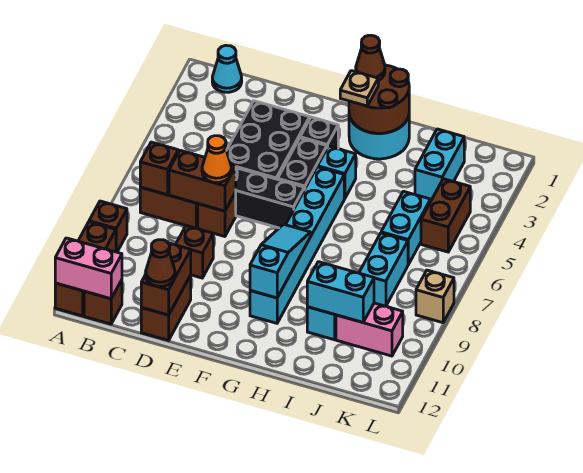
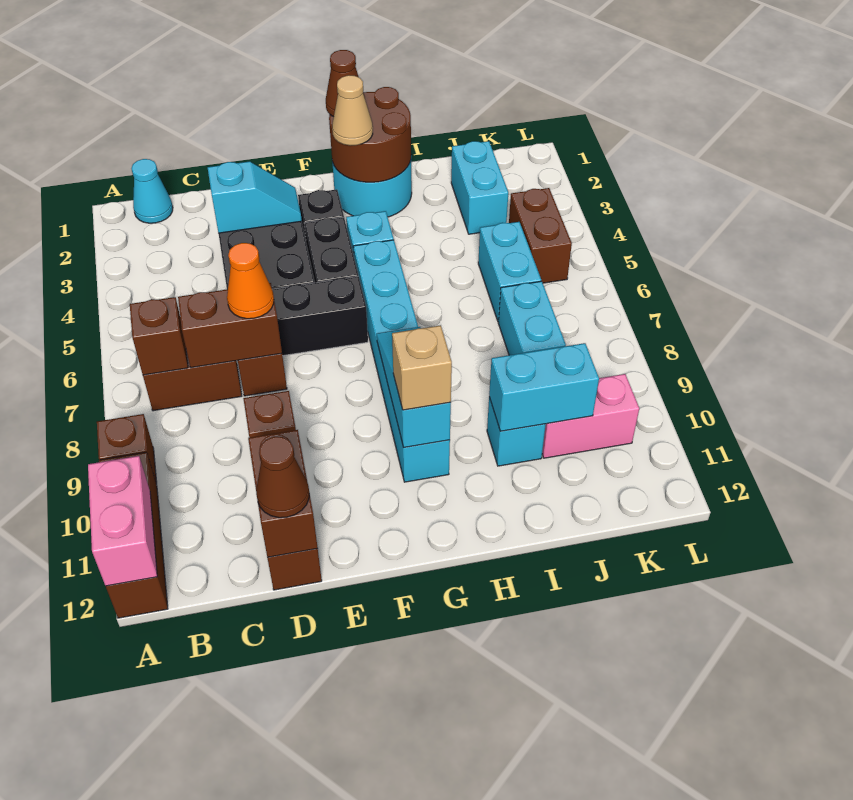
pink brick A12:B12 level 2 -> pink brick A11:A12 level 2
brown brick B12 level 1 -> none
none -> cyan slope D3:E3 level 2 top D
tan plate G2 level 3 -> tan cone G2 level 3
tan brick L8 level 1 -> tan brick G10 level 3

